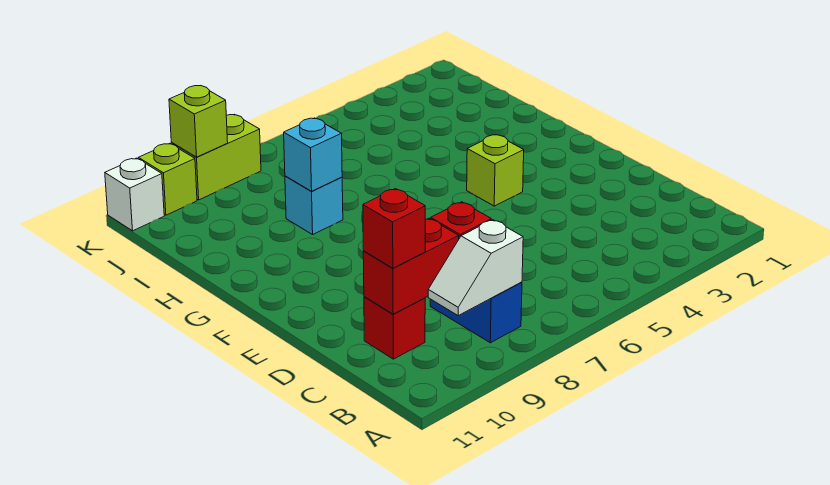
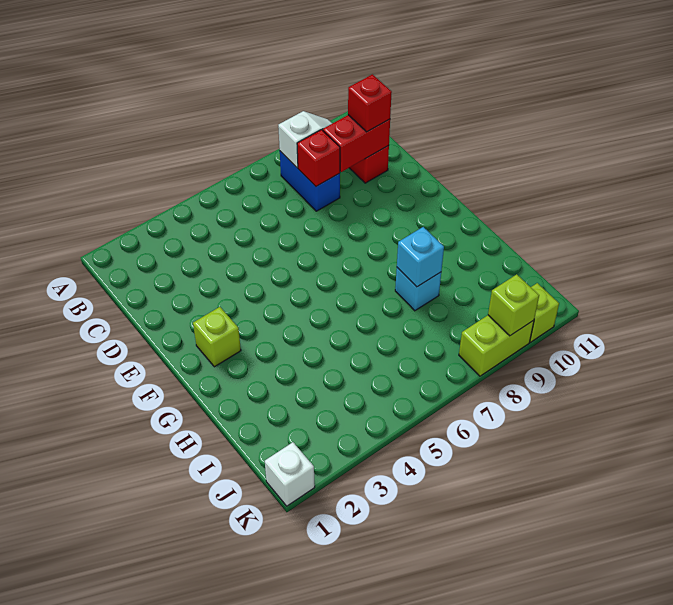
lime brick F4 level 1 -> lime brick F2 level 1
white brick K11 level 1 -> white brick K1 level 1

